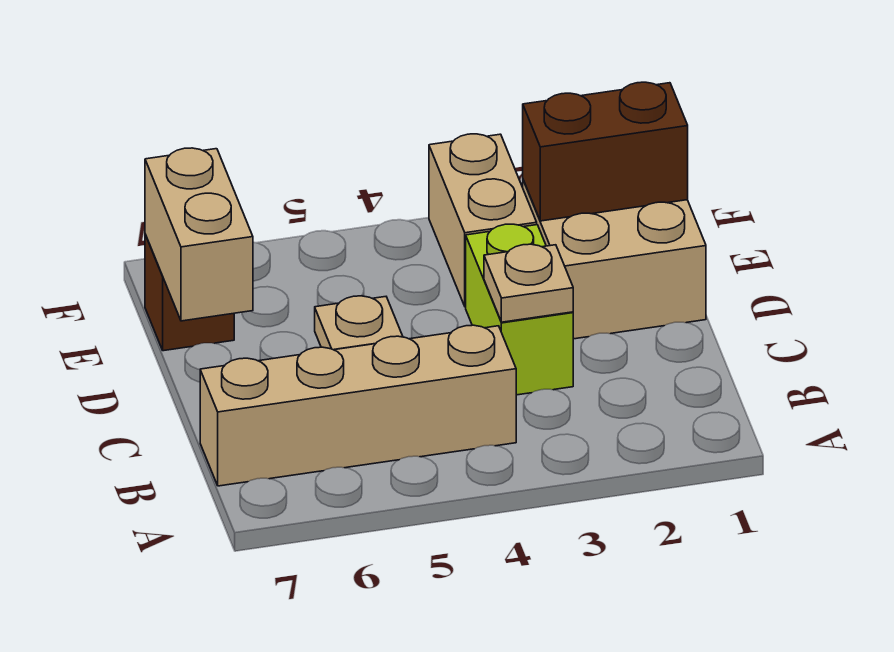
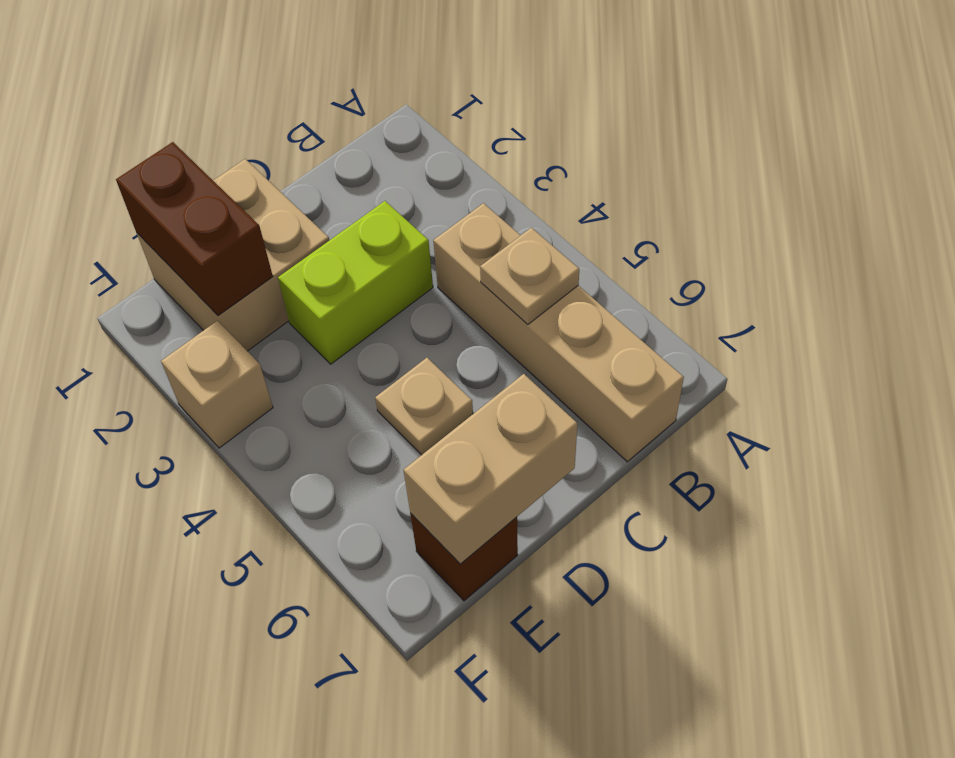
tan plate C3 level 2 -> tan plate B5 level 2
tan brick E3:F3 level 1 -> tan brick F3 level 1

